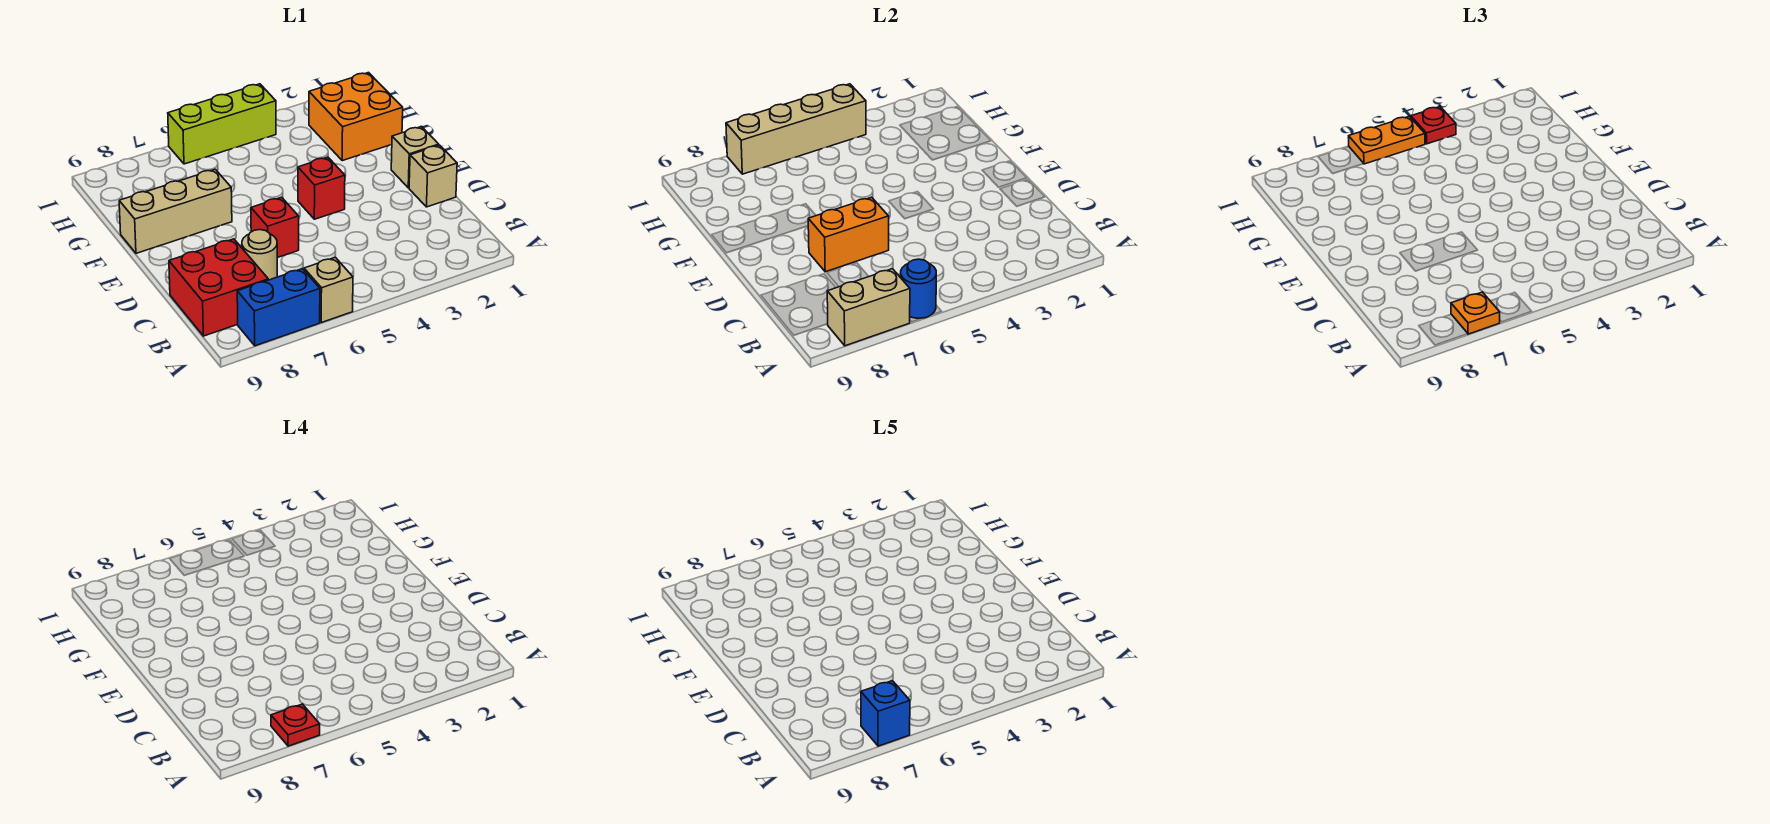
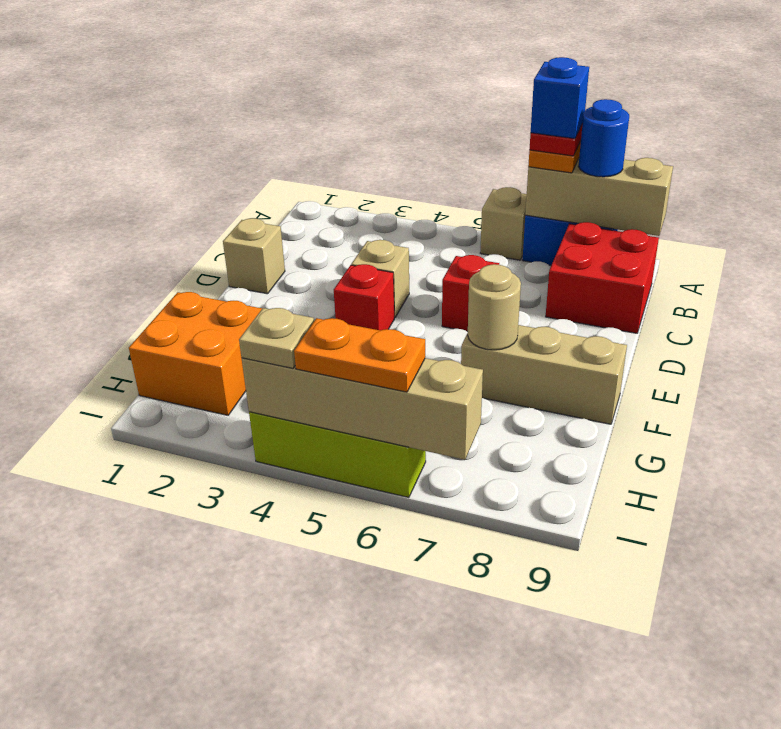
blue round brick A6 level 2 -> blue round brick A8 level 3
tan brick A7:A8 level 2 -> tan brick A7:A9 level 2
tan round brick C7 level 1 -> tan round brick F7 level 2
orange brick D6:D7 level 2 -> none
tan brick E1 level 1 -> tan brick D4 level 1
red plate I4 level 3 -> tan plate I4 level 3

